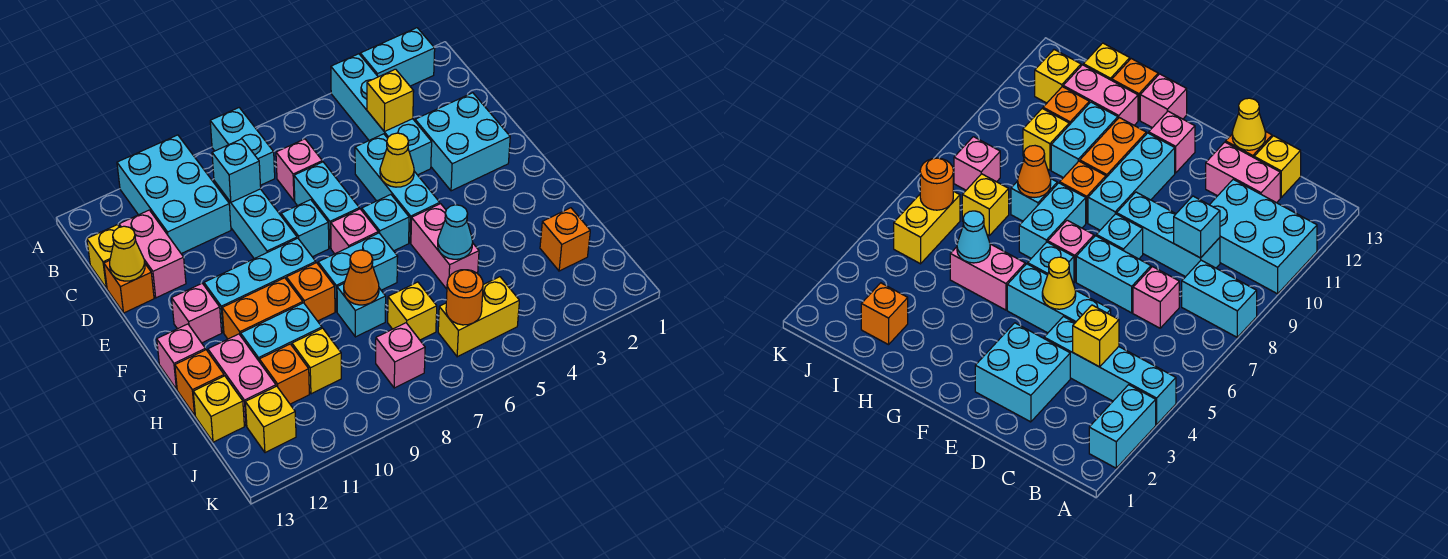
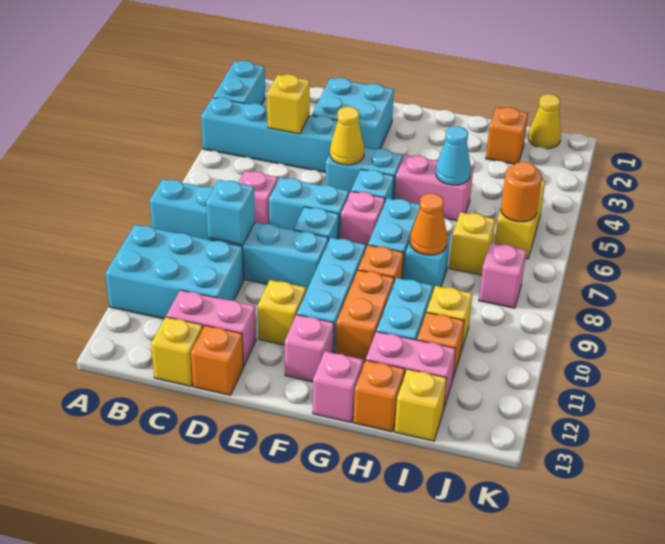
cyan brick D5:F5 level 1 -> cyan brick E5:F5 level 1
yellow cone D13 level 2 -> yellow cone J1 level 1
yellow brick J12 level 1 -> yellow brick E11 level 1

